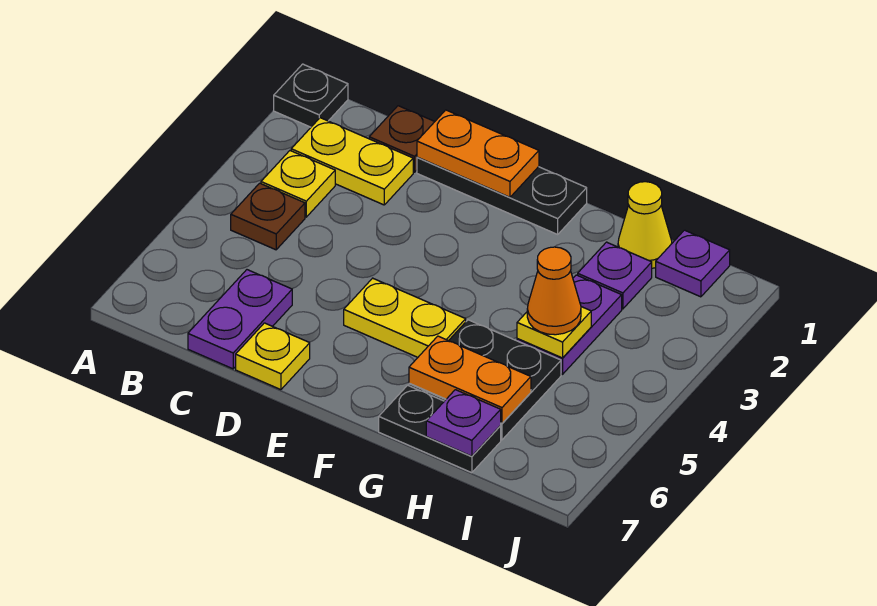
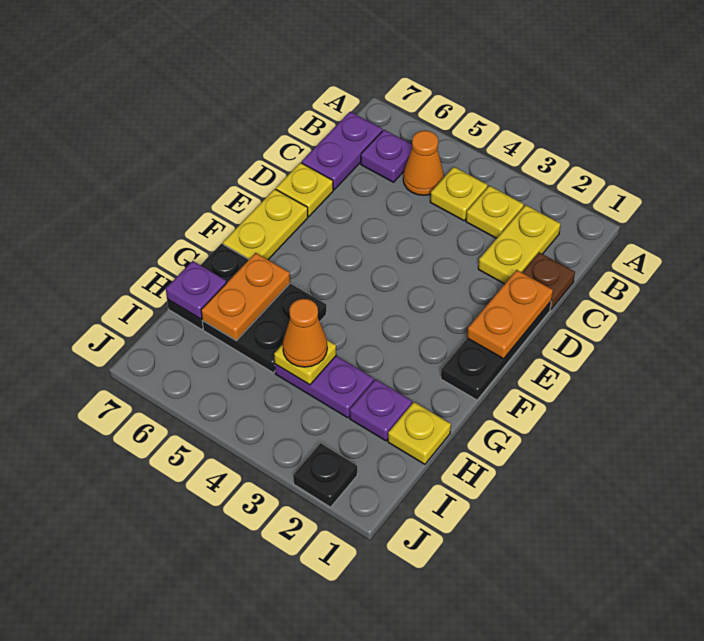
black plate A1 level 1 -> black plate J2 level 1
brown plate B4 level 1 -> yellow plate B4 level 1
none -> orange cone B5 level 1
purple plate C6:C7 level 1 -> purple plate B7:C7 level 1
yellow plate E5:F5 level 1 -> yellow plate E7:F7 level 1
yellow cone H1 level 1 -> yellow plate H1 level 1
purple plate I1 level 1 -> purple plate B6 level 1

